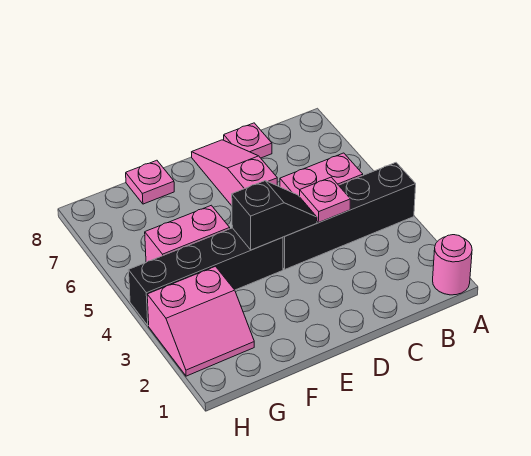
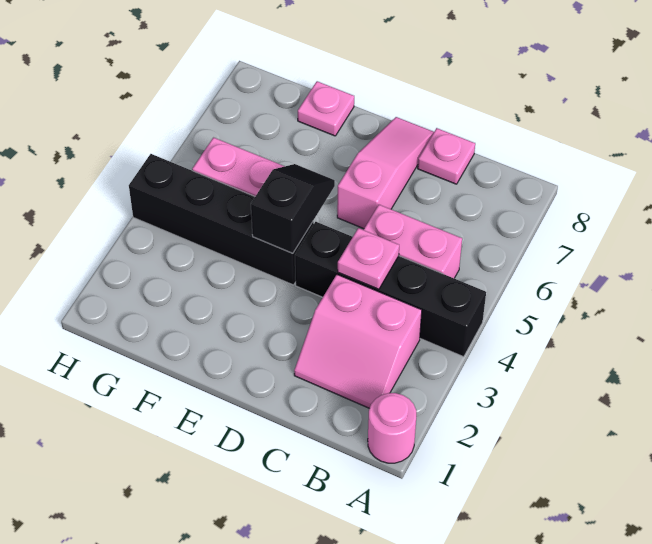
black slope D4:E4 level 2 top E -> black slope E4:E5 level 2 top 4
pink slope G2:H3 level 1 top 3 -> pink slope B2:C3 level 1 top 3

